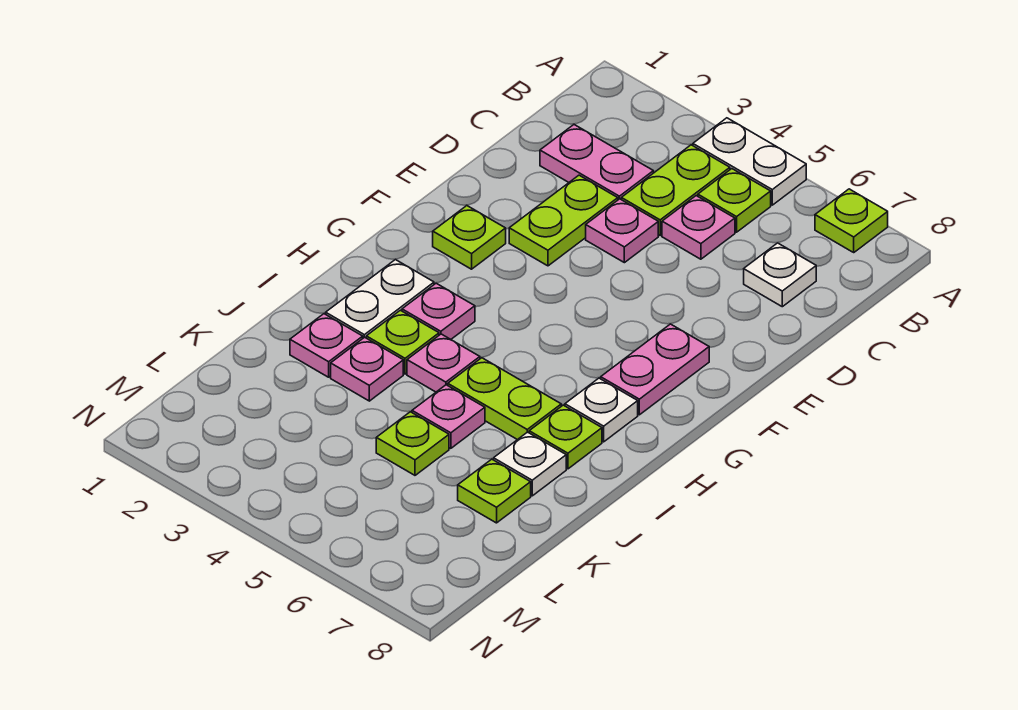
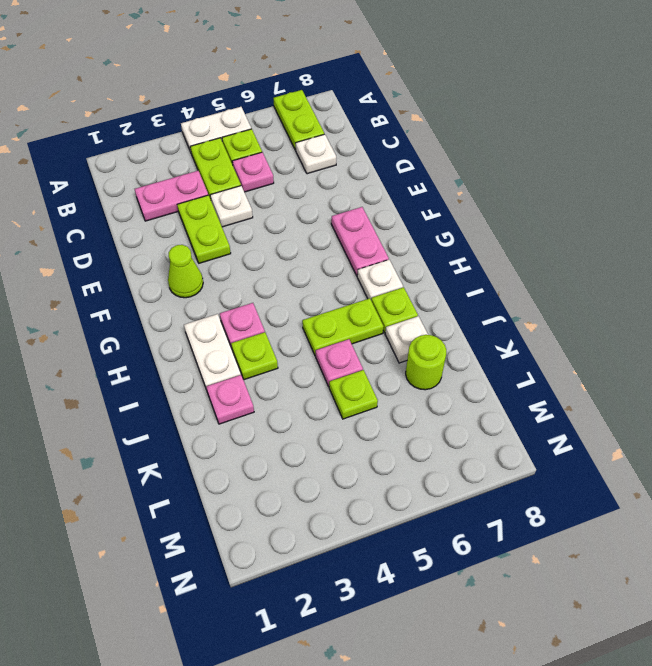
lime plate A7 level 1 -> lime plate A7:B7 level 1
pink plate D4 level 1 -> white plate D4 level 1
lime plate F2 level 1 -> lime cone F2 level 1
pink plate I4 level 1 -> none
pink plate J3 level 1 -> none
lime plate K7 level 1 -> lime round brick K7 level 1

